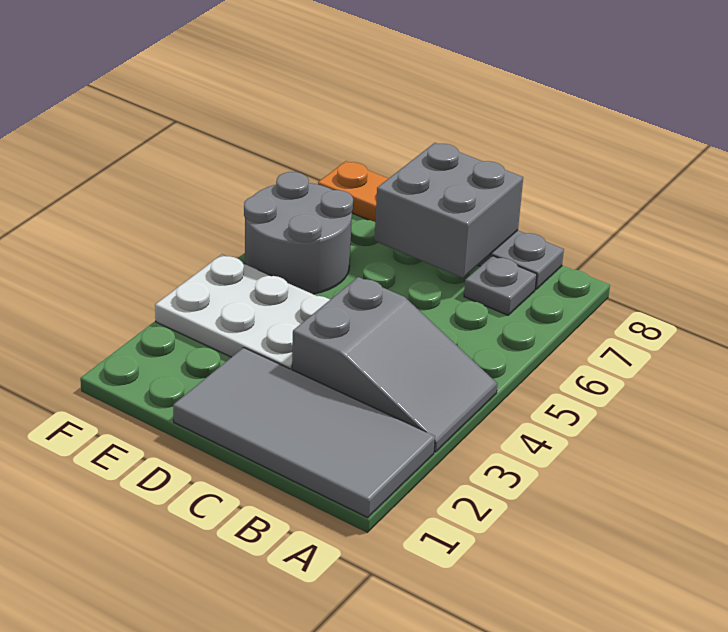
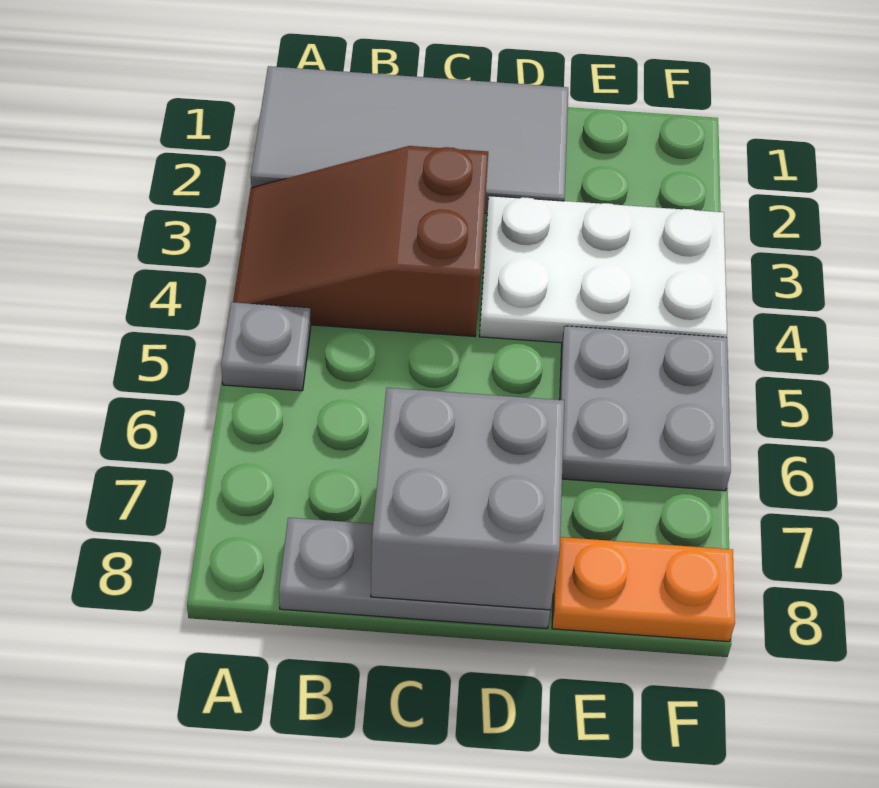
grey slope A3:C4 level 1 top C -> brown slope A3:C4 level 1 top C
grey plate B7 level 1 -> grey plate A5 level 1
grey round brick E5:F6 level 1 -> grey plate E5:F6 level 1

